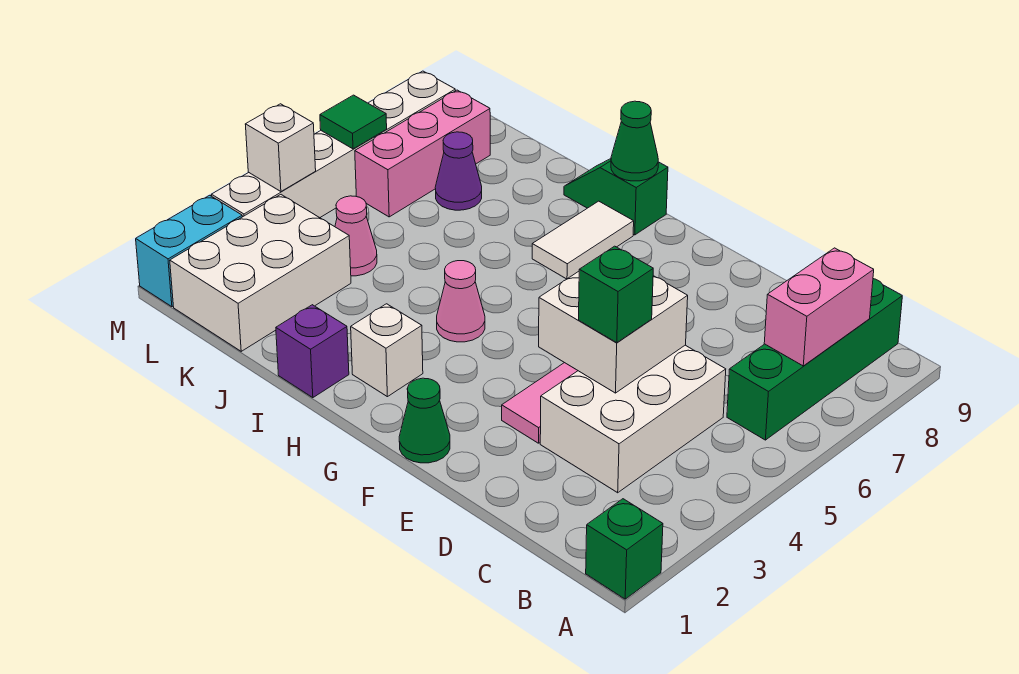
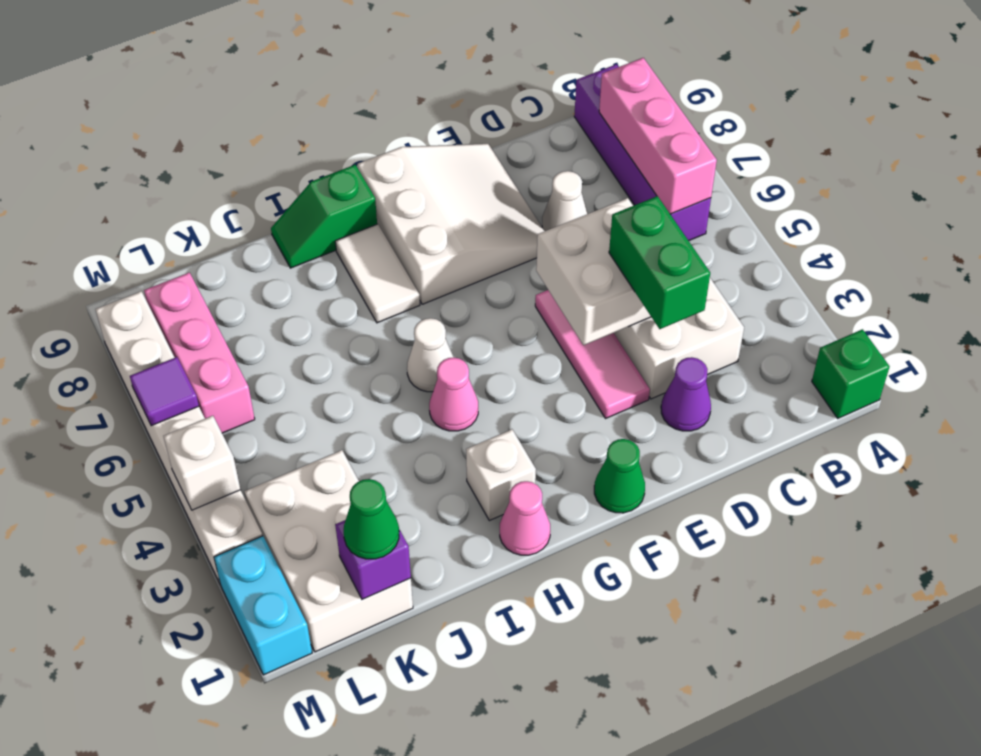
green brick B6:B9 level 1 -> purple brick B6:B9 level 1
pink brick B7:B8 level 2 -> pink brick B6:B8 level 2
green brick D4 level 3 -> green brick D3:D4 level 3
none -> white cone D7 level 1
none -> white slope E7:G9 level 1 top G
none -> white cone H5 level 1
green cone H9 level 2 -> green cone K1 level 3
purple brick I1 level 1 -> purple brick K1 level 2
pink cone K4 level 1 -> pink cone H1 level 1
purple cone K7 level 1 -> purple cone D2 level 1
green tile M6 level 2 -> purple tile M6 level 2

